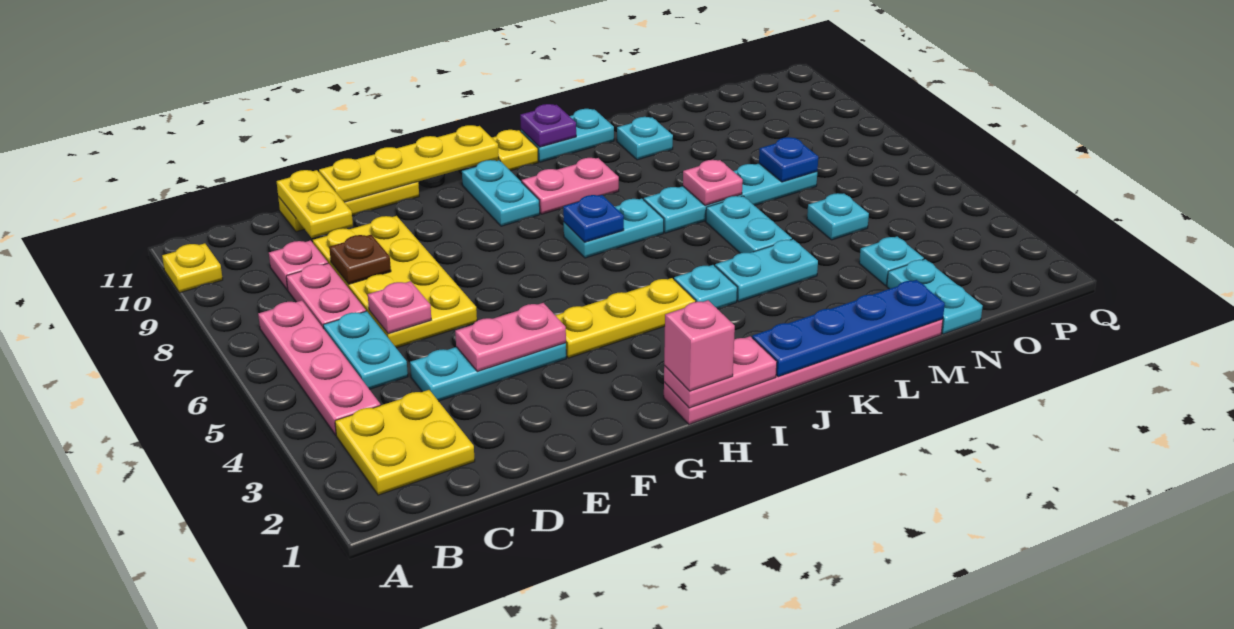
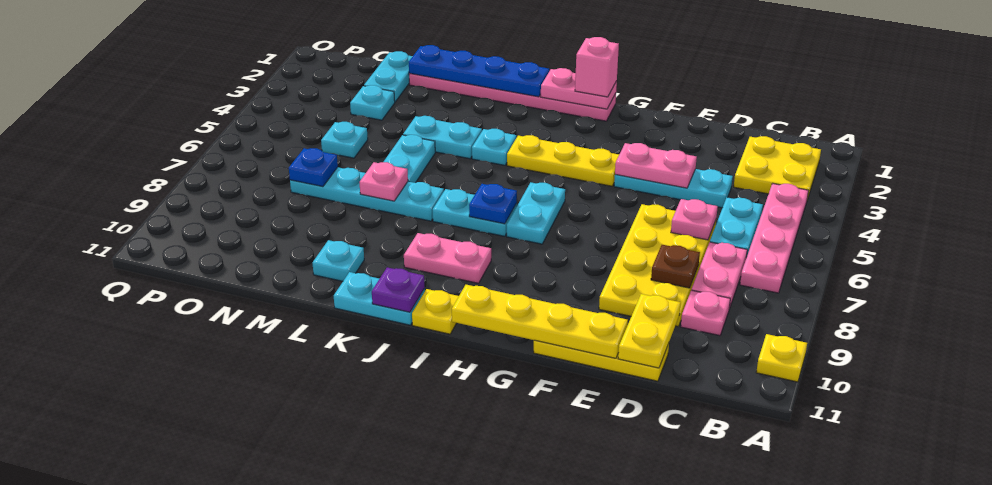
cyan plate H9:H10 level 1 -> cyan plate H6:H7 level 1

